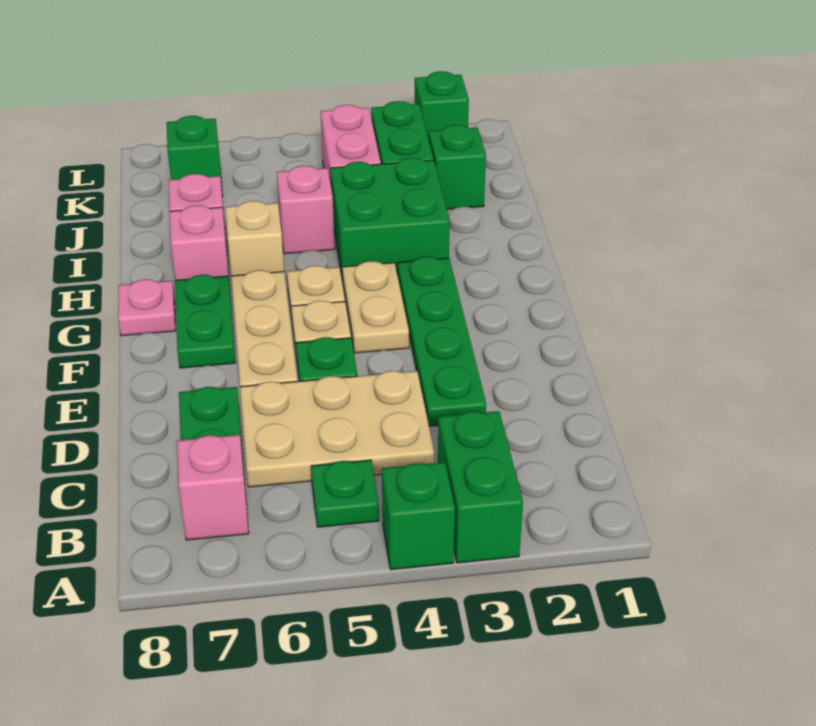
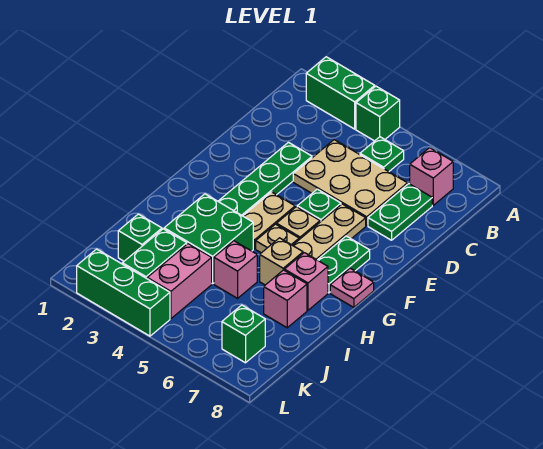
green brick A3:B3 level 1 -> green brick A2:A3 level 1
green brick L2 level 1 -> green brick L2:L4 level 1

